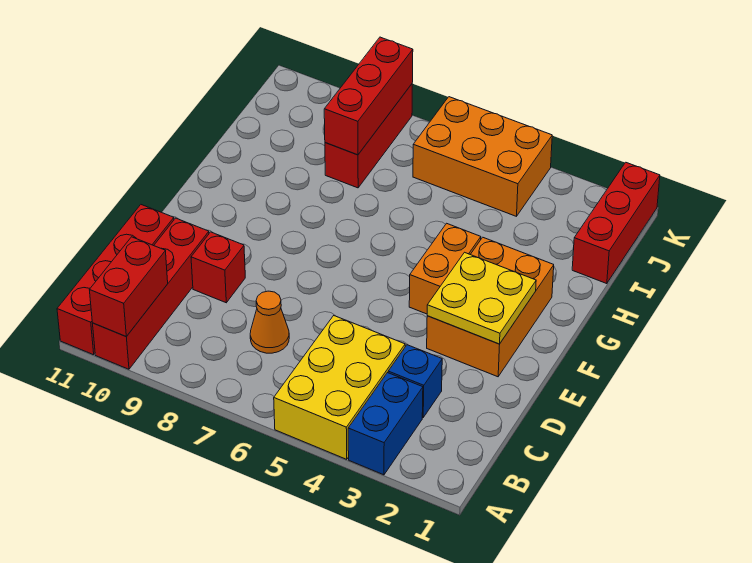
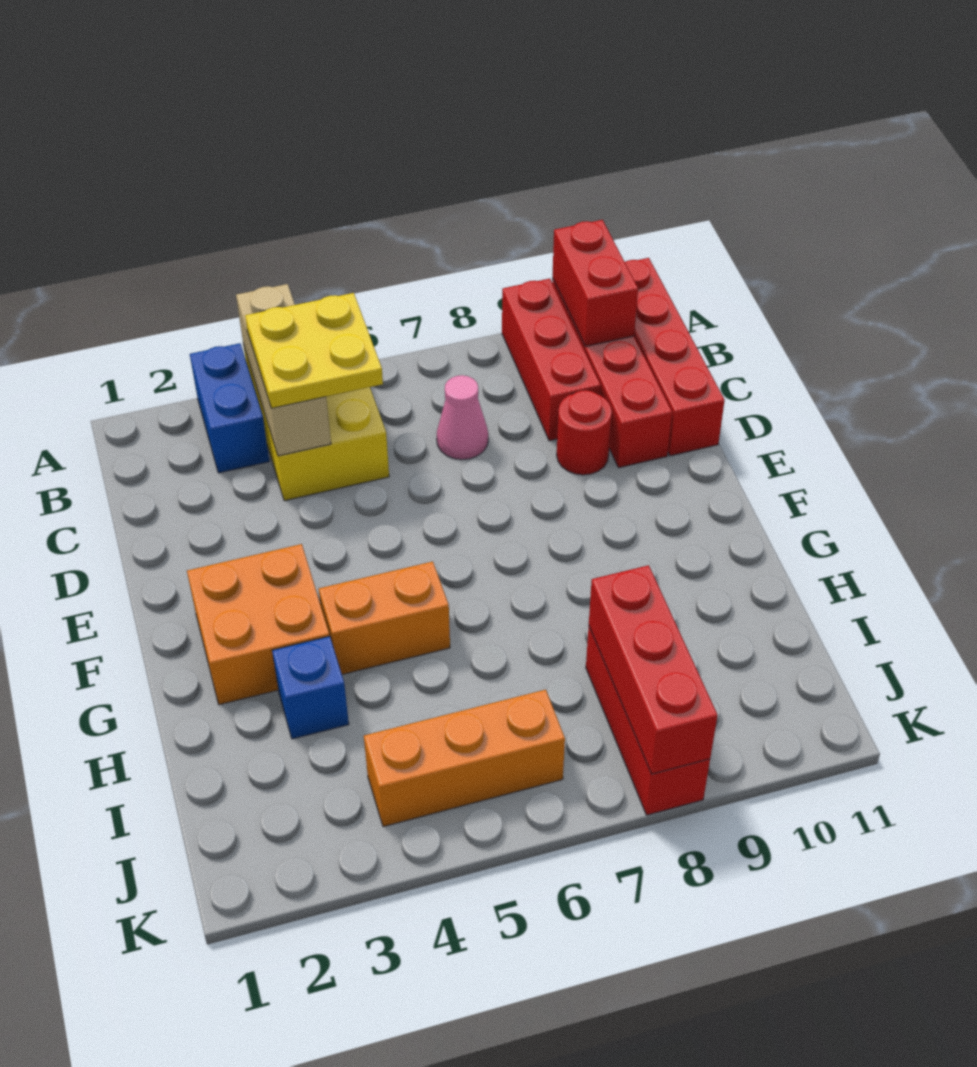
none -> tan brick A4:C4 level 2
blue brick C3 level 1 -> blue brick H3 level 1
orange cone C7 level 1 -> pink cone C7 level 1
red brick D9 level 1 -> red round brick D9 level 1
orange brick E2:G3 level 1 -> orange brick F2:G3 level 1
yellow plate E2:F3 level 2 -> yellow plate B4:C5 level 3
orange brick F4:G4 level 1 -> orange brick G4:G5 level 1
red brick I1:K1 level 1 -> red brick A9:C9 level 1
orange brick J4:K6 level 1 -> orange brick J4:J6 level 1

